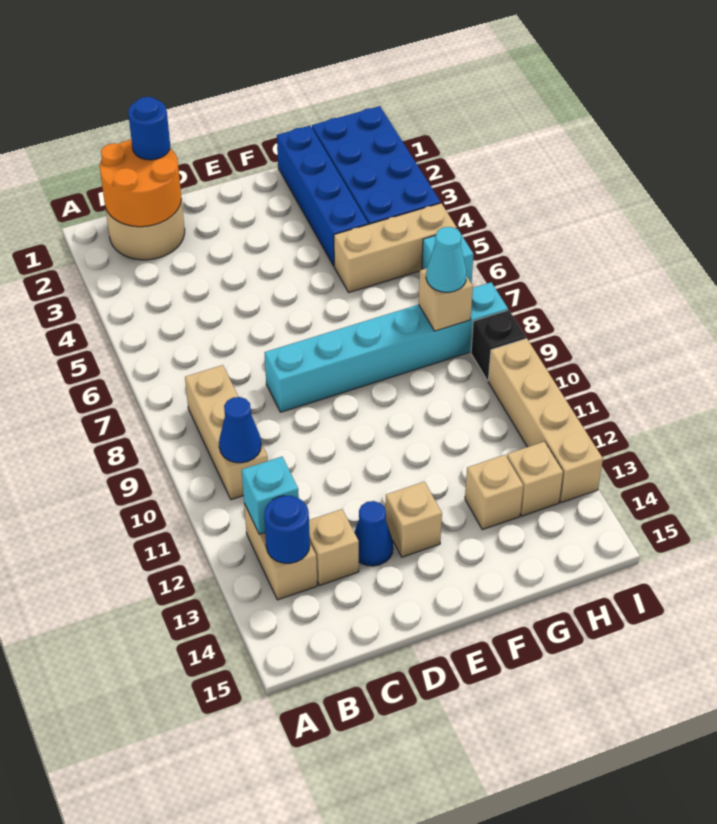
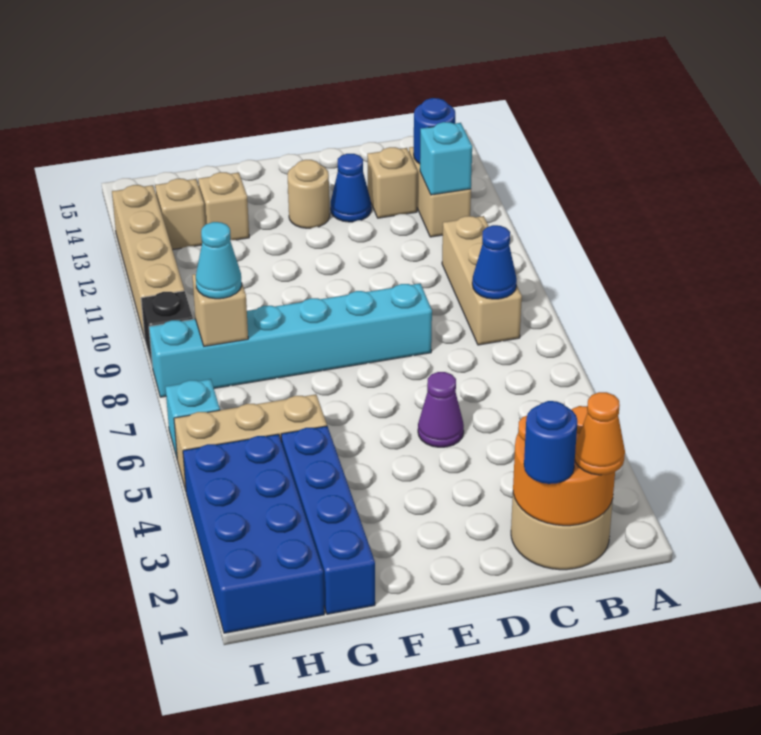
none -> orange cone B1 level 3
blue cone B10 level 2 -> blue cone B8 level 2
none -> purple cone D5 level 1
tan brick E13 level 1 -> tan round brick E13 level 1

